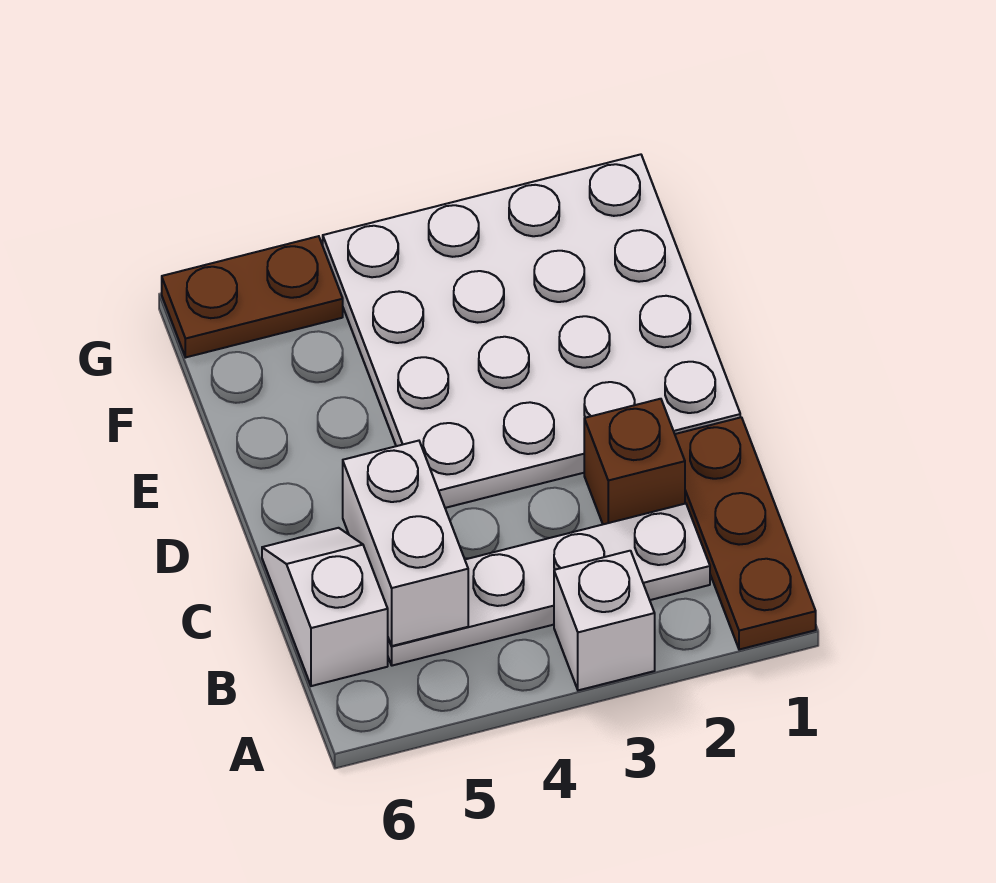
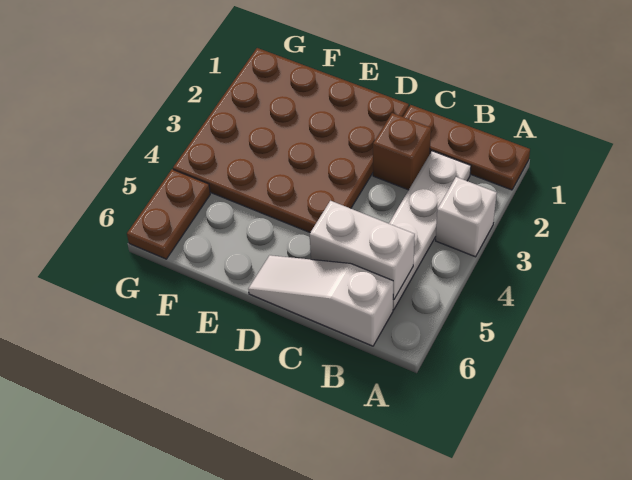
white slope B6:C6 level 1 top B -> white slope B6:D6 level 1 top B
white plate D1:G4 level 1 -> brown plate D1:G4 level 1

